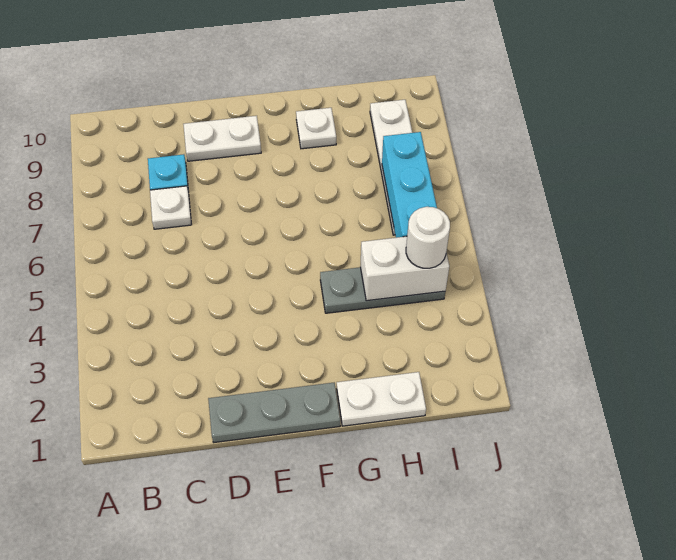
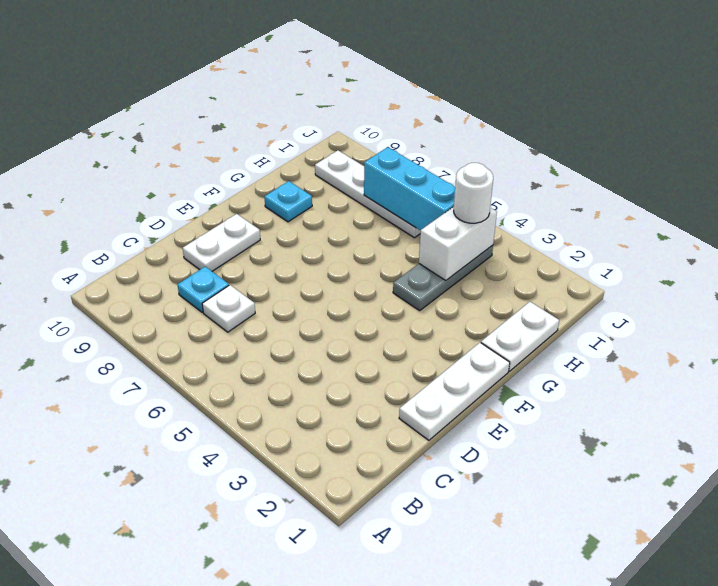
grey plate D1:F1 level 1 -> white plate D1:F1 level 1
white plate G9 level 1 -> cyan plate G9 level 1

